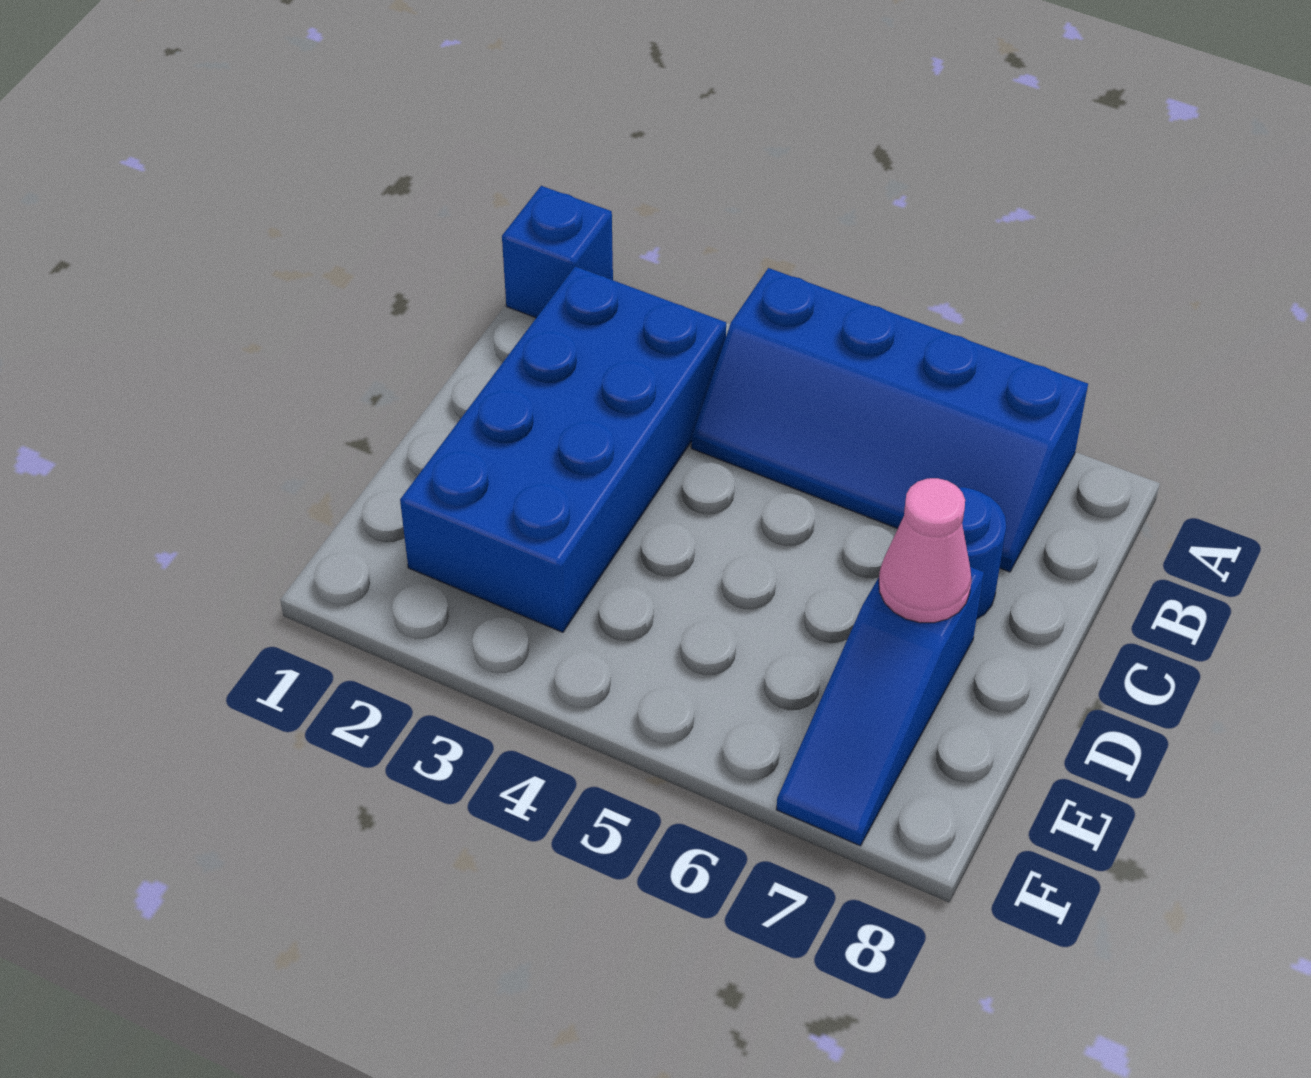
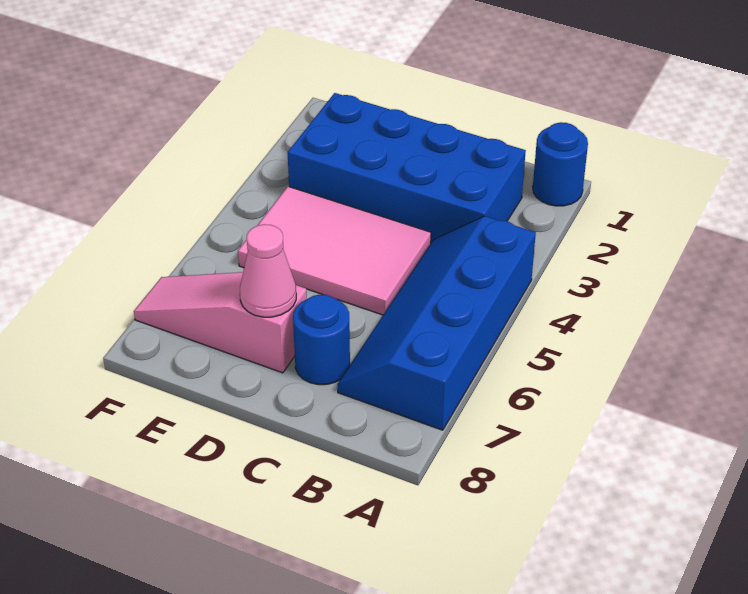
blue brick A1 level 1 -> blue round brick A1 level 1
none -> pink tile C4:E5 level 1
blue slope D7:F7 level 1 top D -> pink slope D7:F7 level 1 top D

